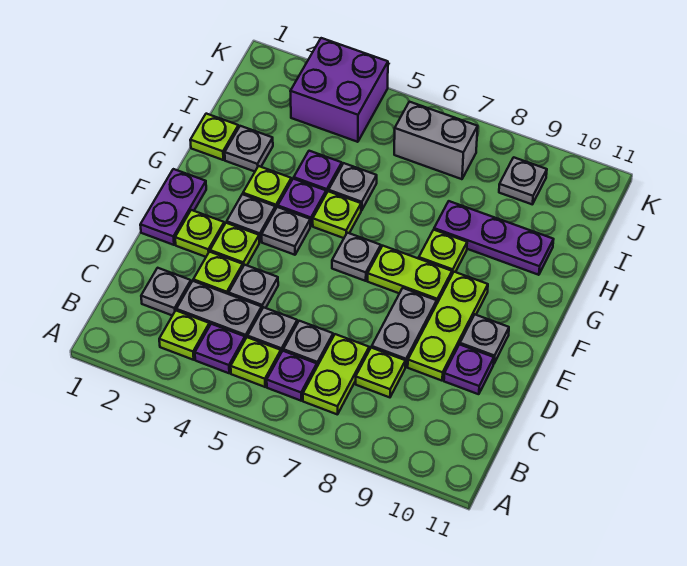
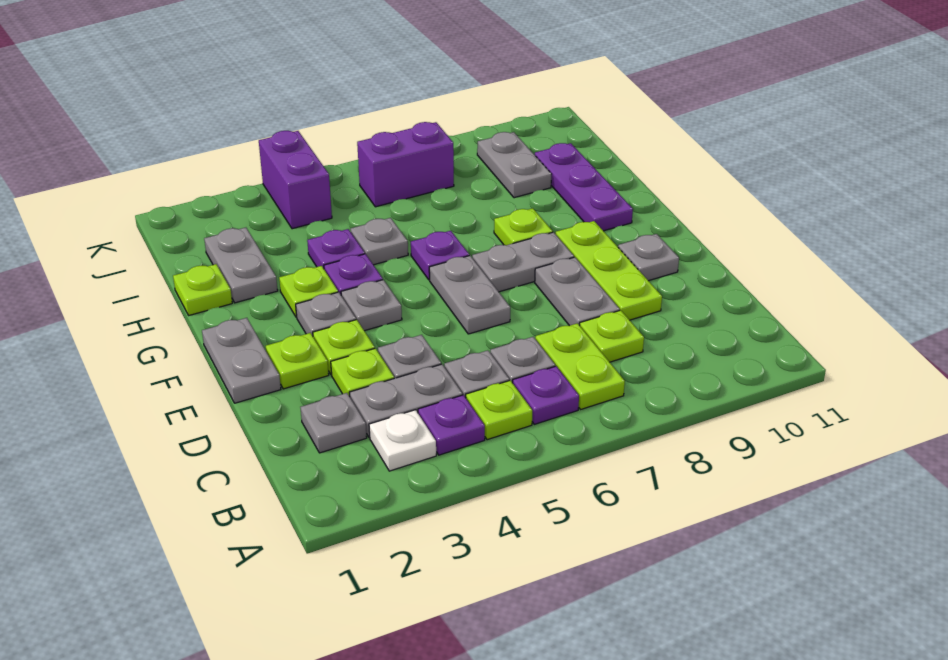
lime plate B3 level 1 -> white plate B3 level 1
purple plate D10 level 1 -> purple plate G6 level 1
purple plate E1:F1 level 1 -> grey plate E1:F1 level 1
grey plate F6 level 1 -> grey plate E6:F6 level 1
lime plate F7:F8 level 1 -> grey plate F7:F8 level 1
lime plate G5 level 1 -> none
grey plate H2 level 1 -> grey plate H2:I2 level 1
purple plate H8:H10 level 1 -> purple plate G10:I10 level 1
purple brick J3:K4 level 1 -> purple brick J4:K4 level 1
grey brick J6:J7 level 1 -> purple brick J6:J7 level 1
grey plate J9 level 1 -> grey plate I9:J9 level 1

